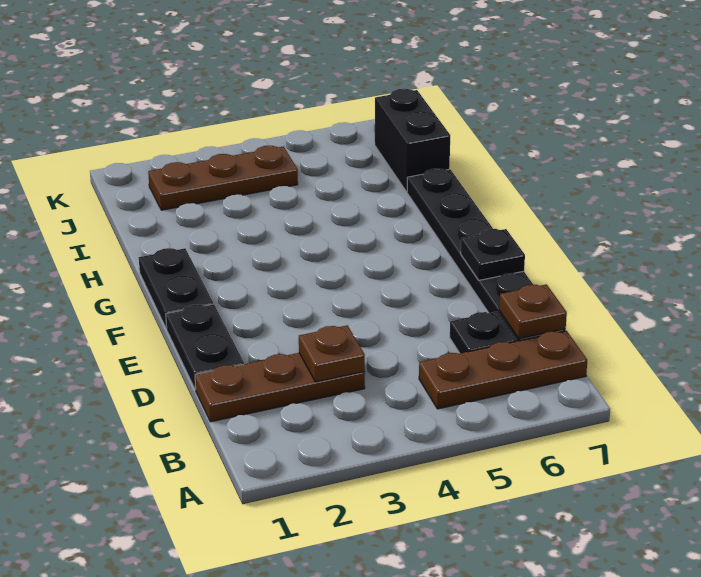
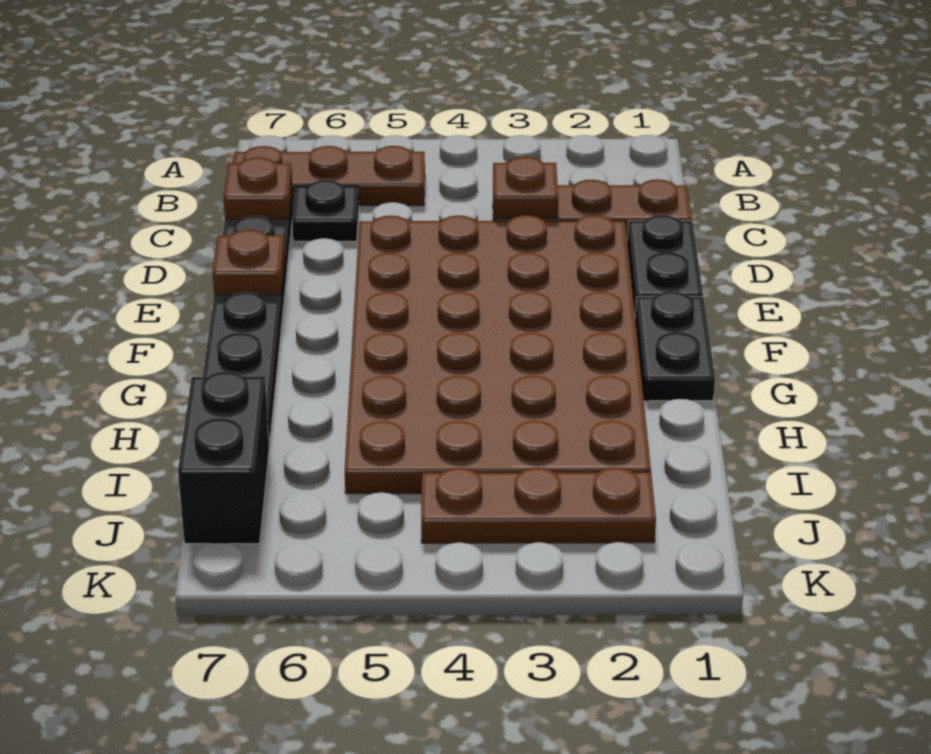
none -> brown plate D2:I5 level 1
black plate E7 level 2 -> brown plate E7 level 2

